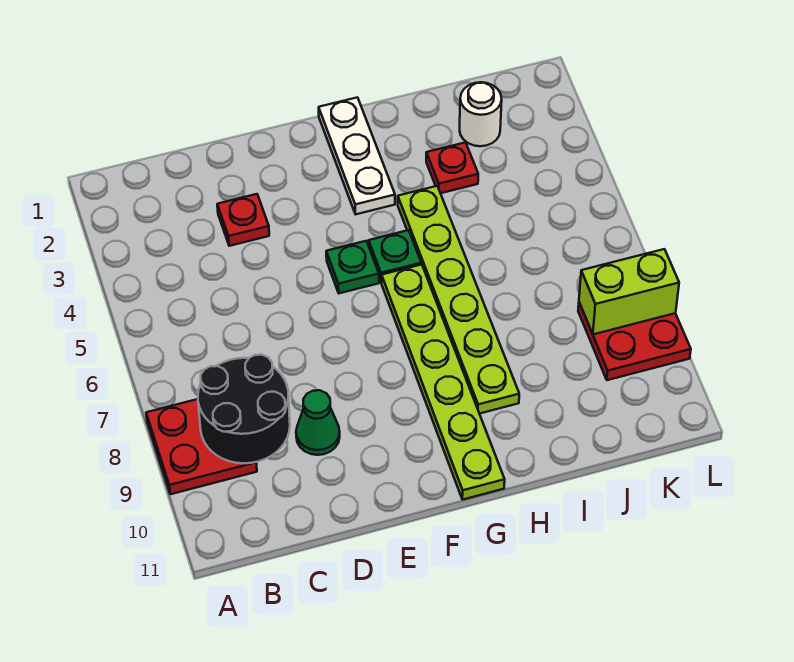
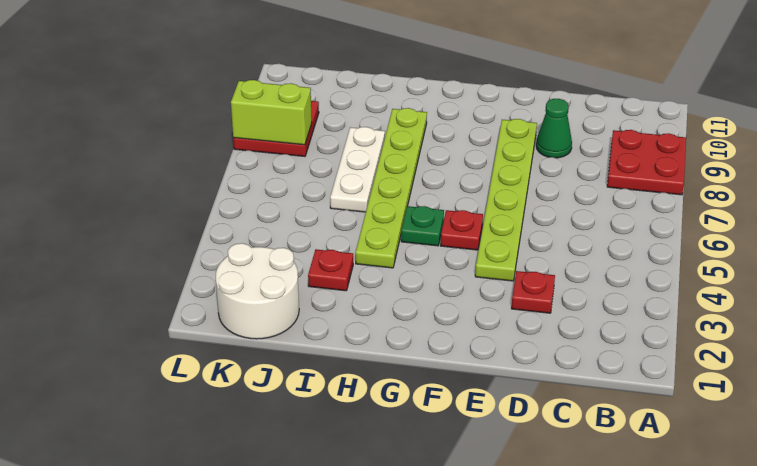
black round brick B8:C9 level 2 -> none
green plate F5 level 1 -> red plate F5 level 1
white plate G1:G3 level 1 -> white plate I6:I8 level 1
lime plate G6:G11 level 1 -> lime plate E4:E9 level 1
white round brick J2 level 1 -> white round brick J1:K2 level 1

